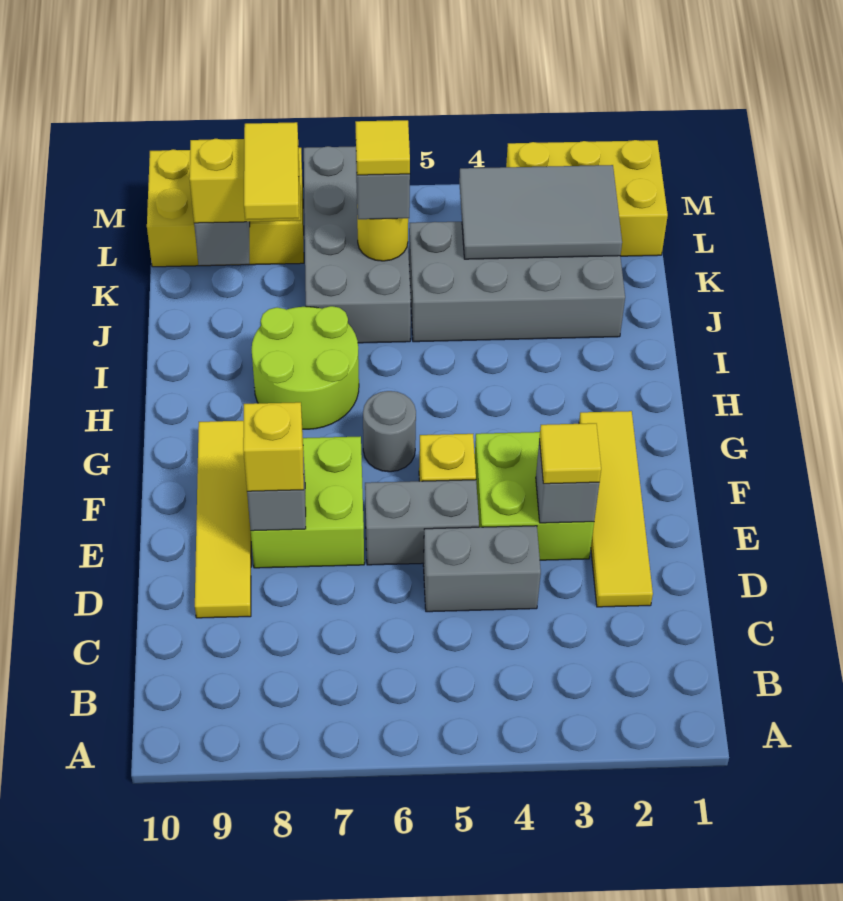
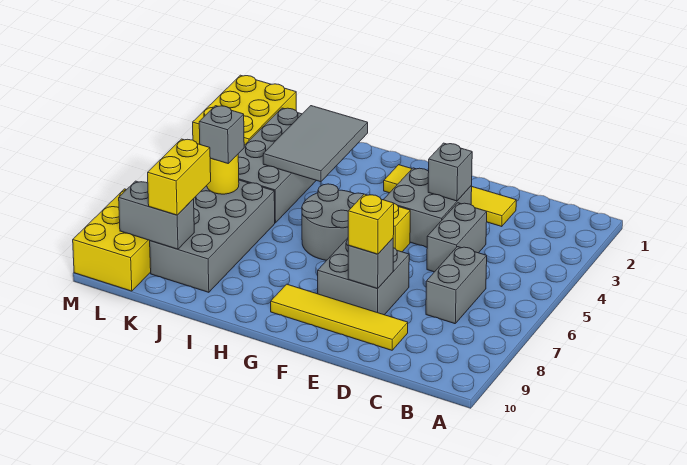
lime brick E3:F4 level 1 -> grey brick E3:F4 level 1
yellow tile E3 level 3 -> none
grey brick E5:E6 level 1 -> grey brick C6:C7 level 1
lime brick E7:F8 level 1 -> grey brick E7:F8 level 1
grey round brick G6 level 1 -> grey round brick G5:H6 level 1
lime round brick H7:I8 level 1 -> none
grey brick J6:M7 level 1 -> grey brick J6:K9 level 1
yellow tile J8:K8 level 4 -> none
grey tile K2:L4 level 2 -> grey tile I2:J4 level 2
yellow tile K6 level 4 -> none

